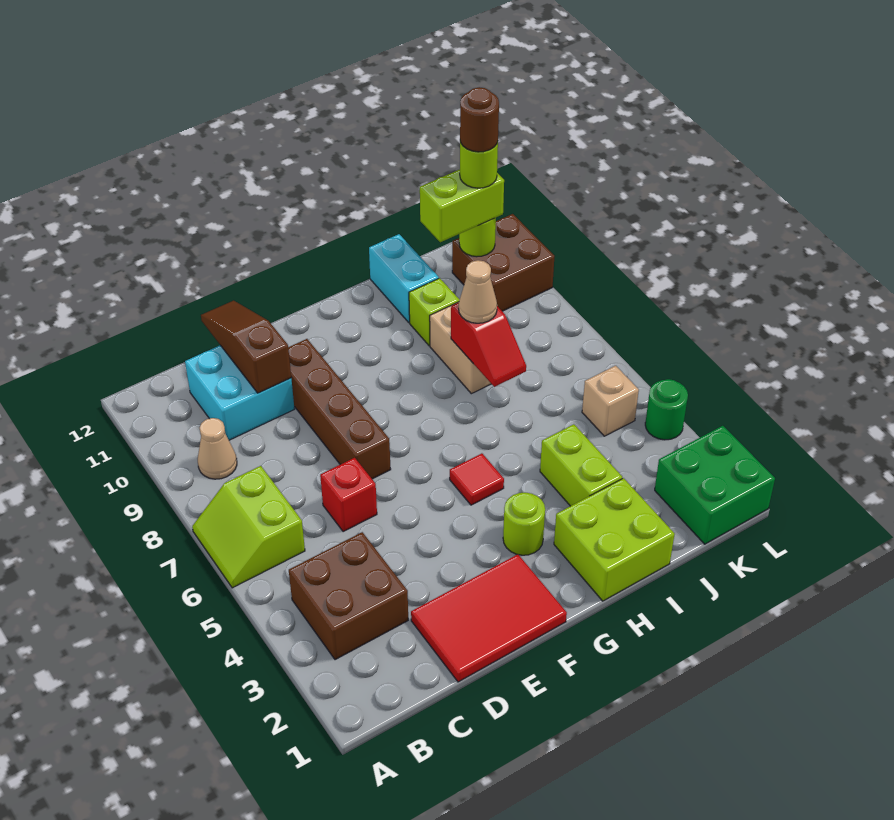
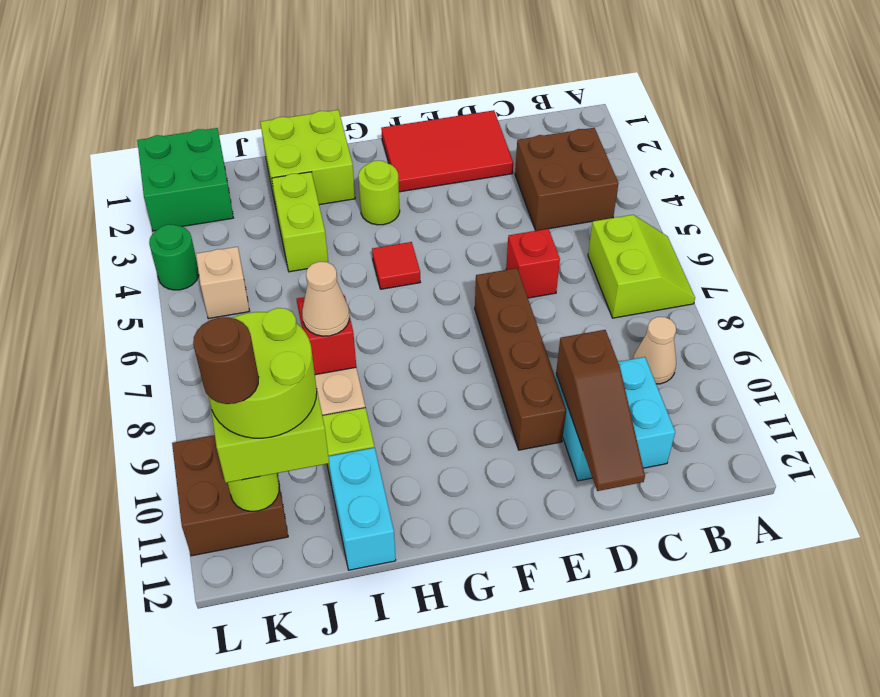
lime round brick K11 level 4 -> lime round brick J10:K11 level 4

